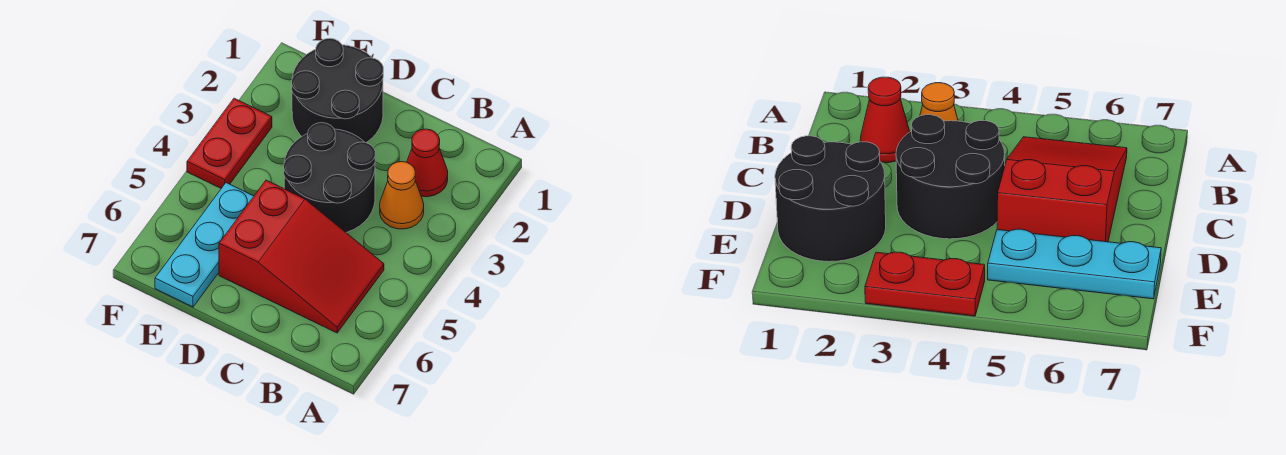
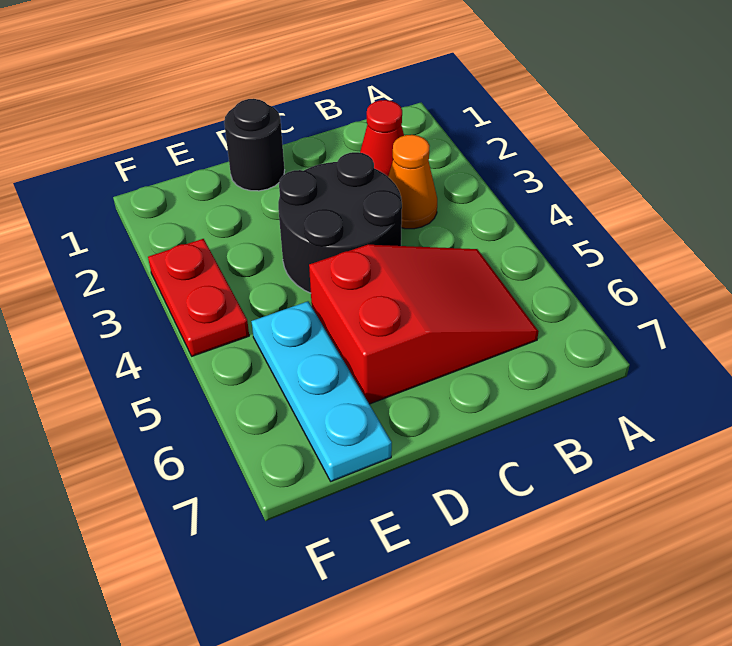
black round brick D1:E2 level 1 -> black round brick D1 level 1

